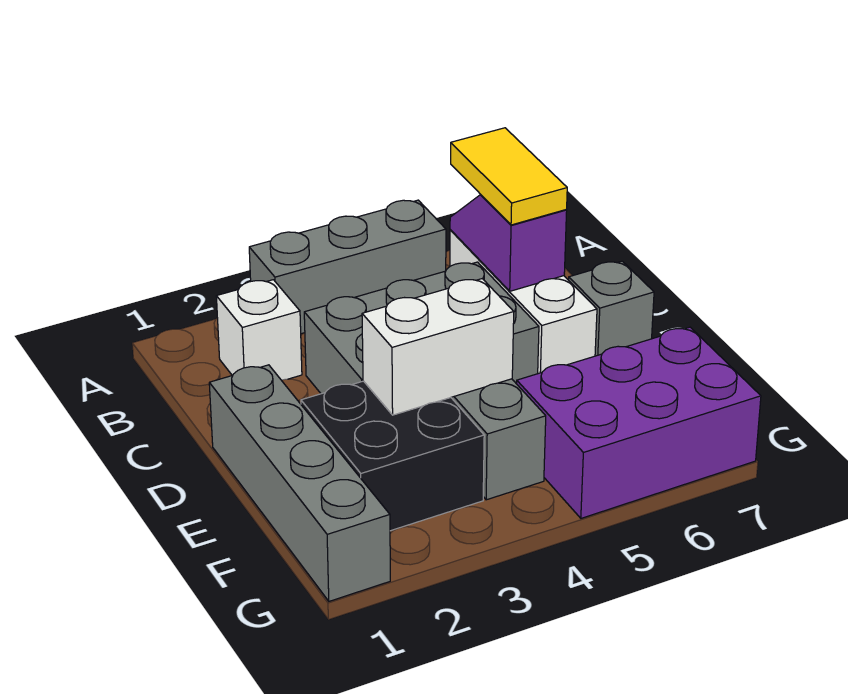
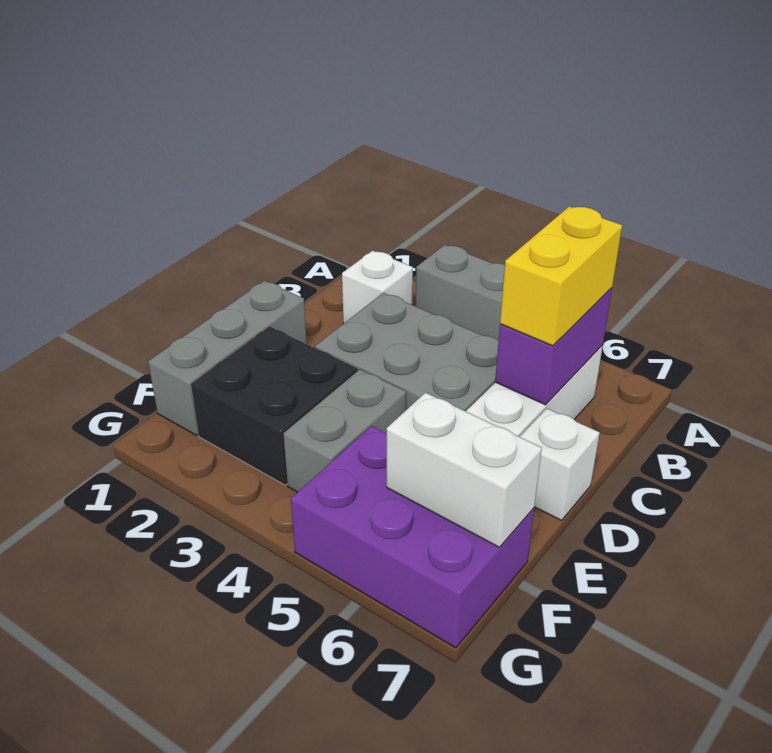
purple slope B6:C6 level 2 top C -> purple brick B6:C6 level 2
yellow tile B6:C6 level 3 -> yellow brick B6:C6 level 3
grey brick D1:G1 level 1 -> grey brick D1:F1 level 1
grey brick D7 level 1 -> white brick D7 level 1
white brick E3:E4 level 2 -> white brick F6:F7 level 2

